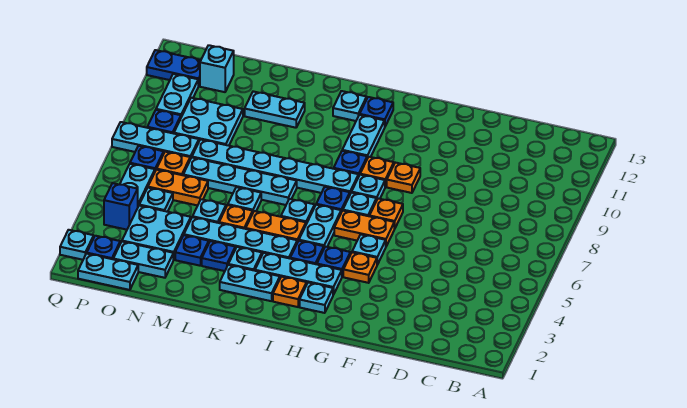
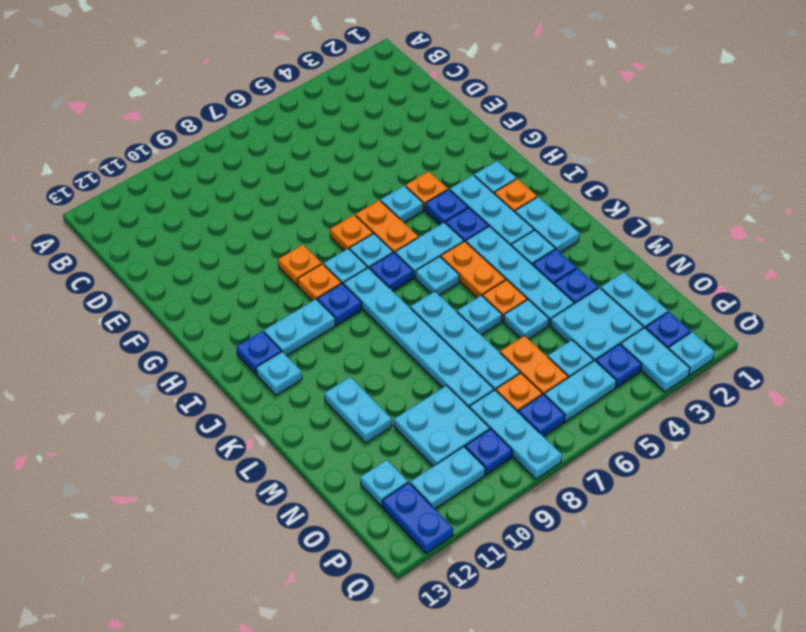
cyan plate O1:P1 level 1 -> cyan plate P3:Q3 level 1
cyan brick O12 level 1 -> cyan plate O12 level 1
blue brick P4 level 1 -> blue plate P4 level 1

